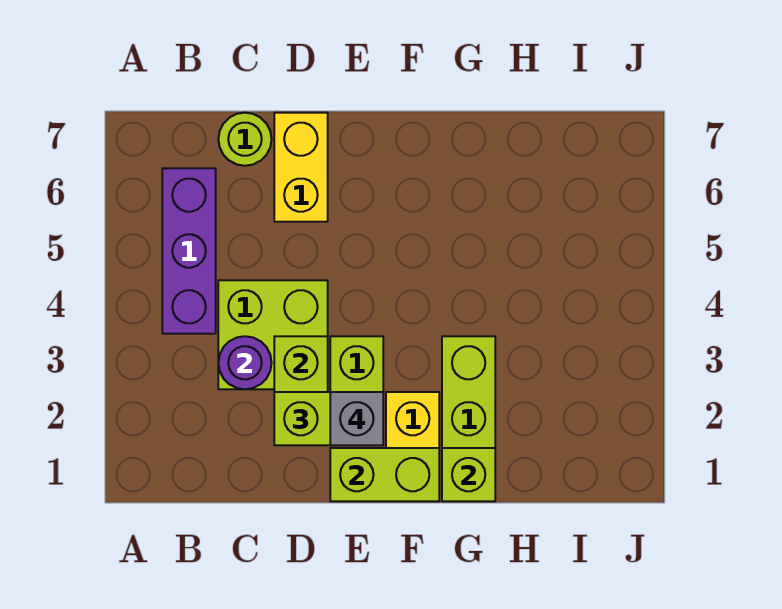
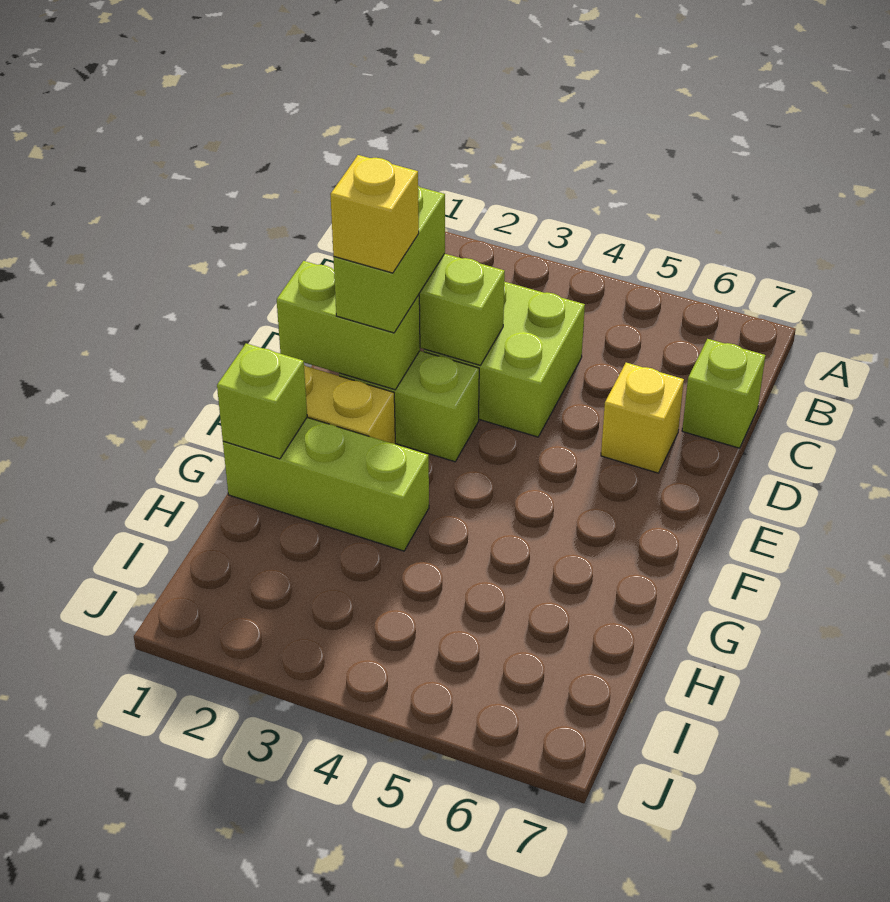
purple brick B4:B6 level 1 -> none
purple round brick C3 level 2 -> none
lime round brick C7 level 1 -> lime brick C7 level 1
yellow brick D6:D7 level 1 -> yellow brick D6 level 1
lime brick E1:F1 level 2 -> lime brick E1:E2 level 2
grey brick E2 level 4 -> yellow brick E2 level 4

